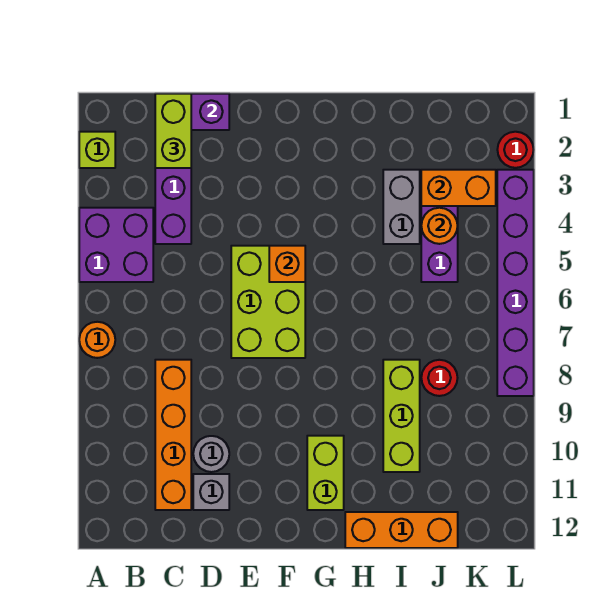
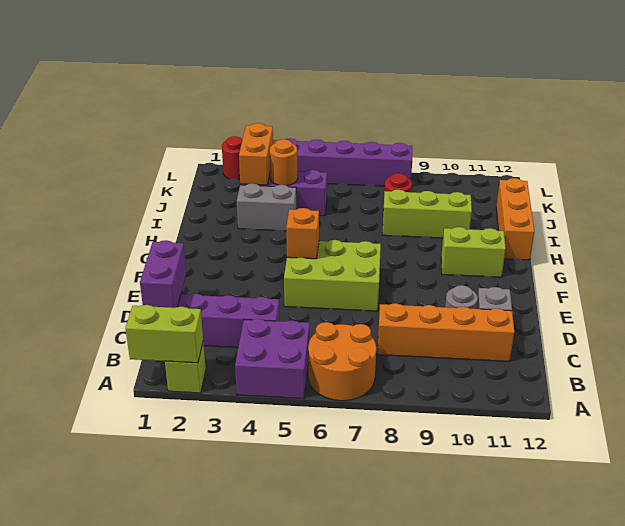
orange round brick A7 level 1 -> orange round brick A6:B7 level 1
lime brick C1:C2 level 3 -> lime brick A1:A2 level 2

